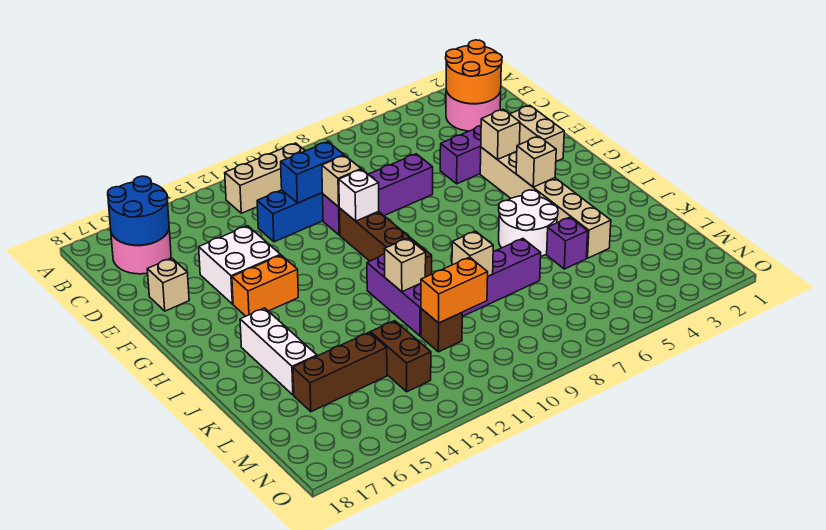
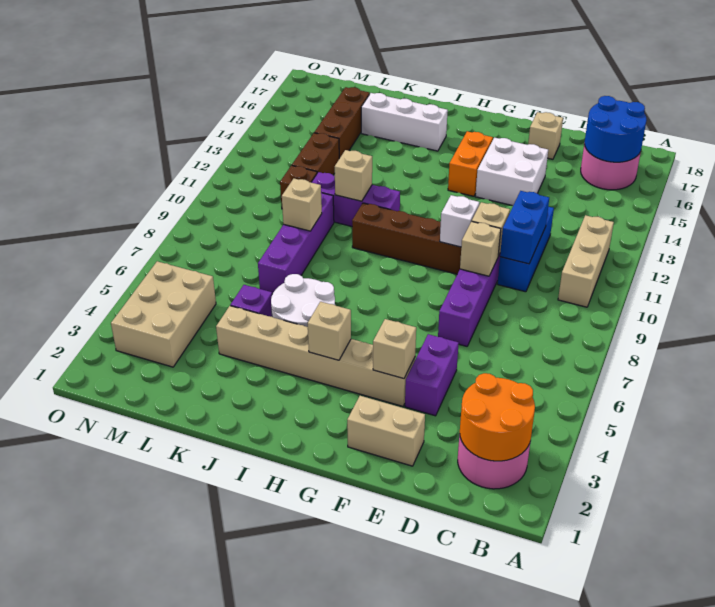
none -> tan brick E9 level 2
orange brick L10:L11 level 2 -> none
brown brick L13:M13 level 1 -> brown brick L12:L13 level 1
none -> tan brick M3:N5 level 1

